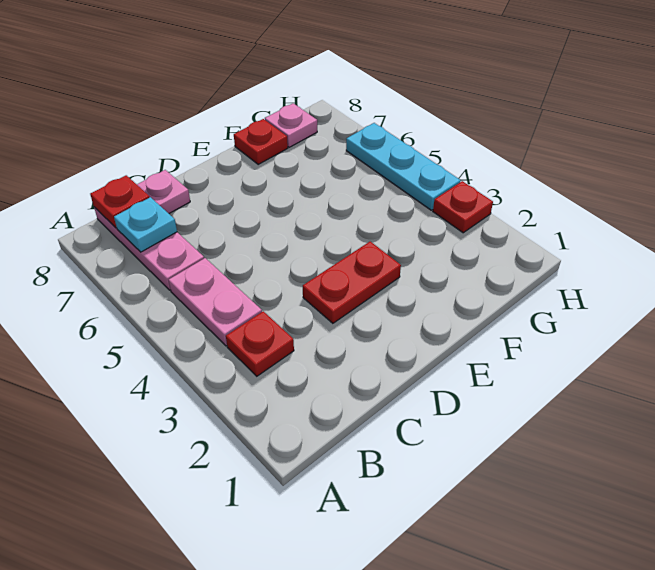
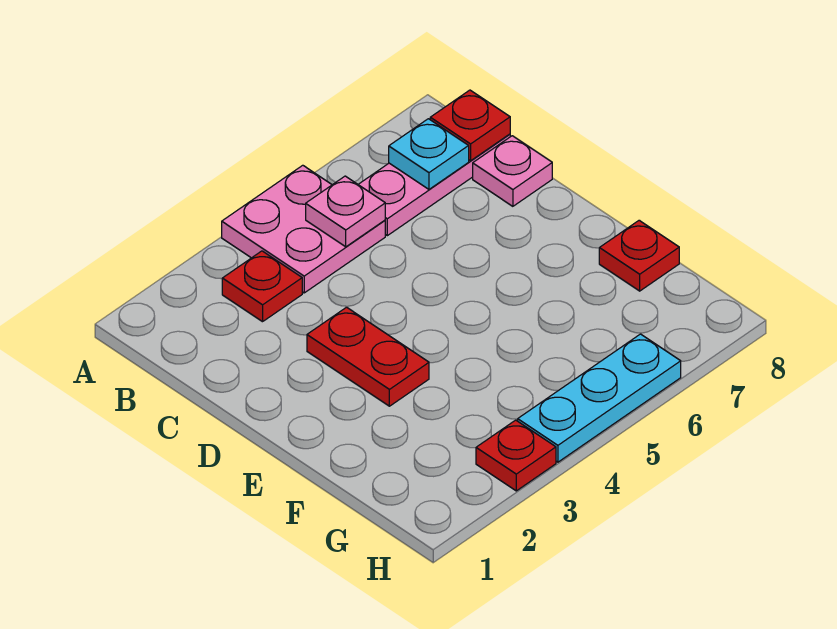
pink plate B4:B5 level 1 -> pink plate A4:B5 level 1
pink plate G8 level 1 -> pink plate B5 level 2

